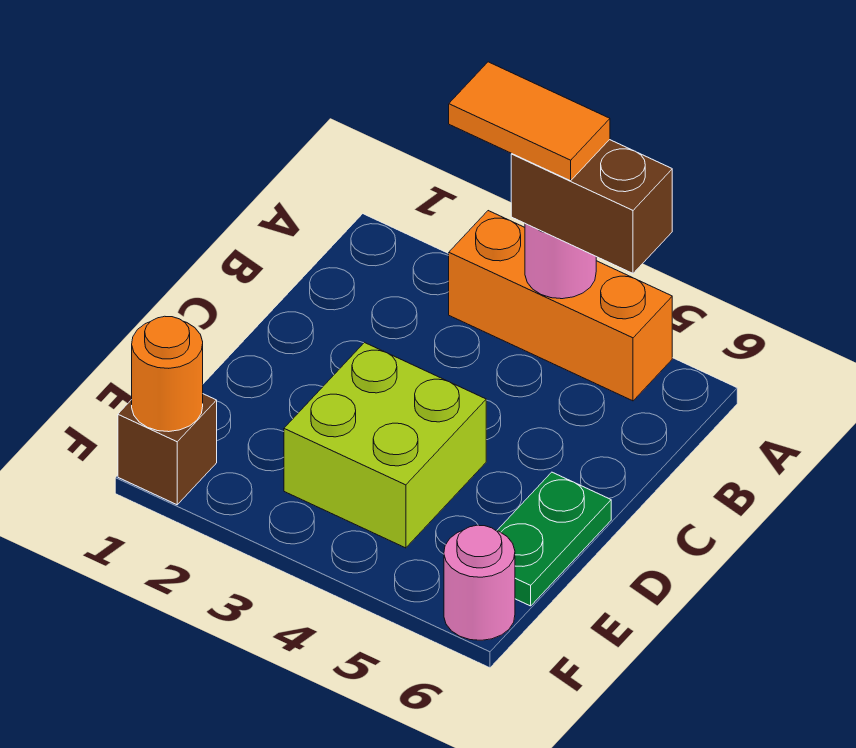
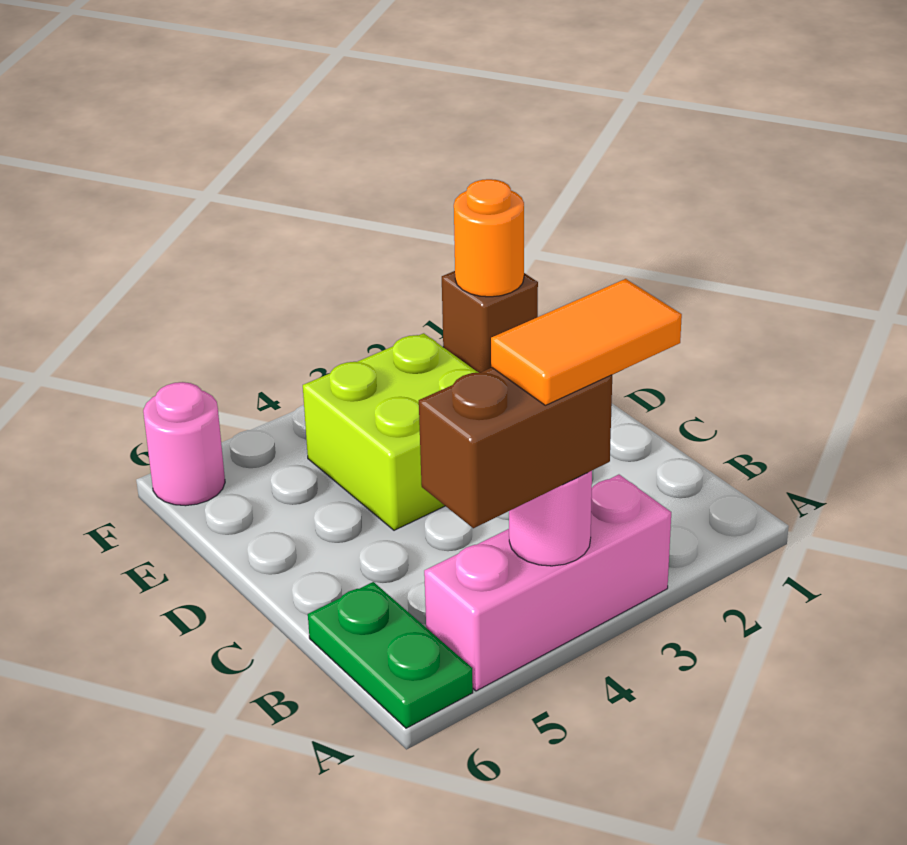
orange brick A3:A5 level 1 -> pink brick A3:A5 level 1
green plate D6:E6 level 1 -> green plate A6:B6 level 1

